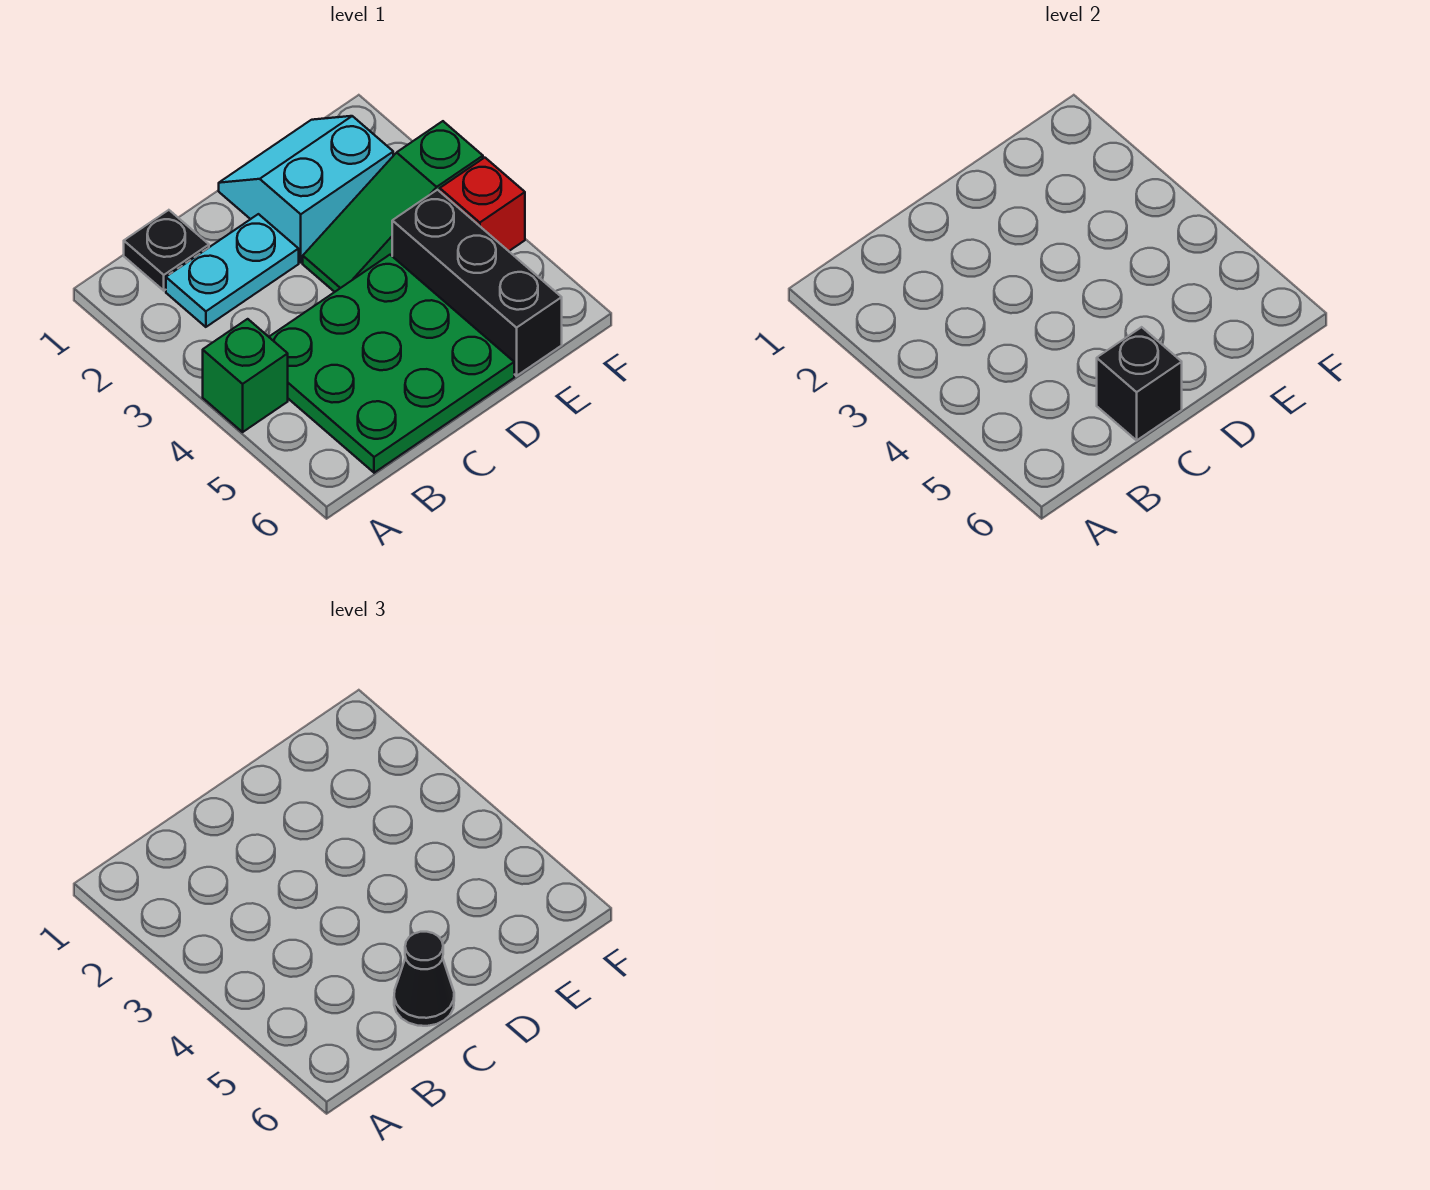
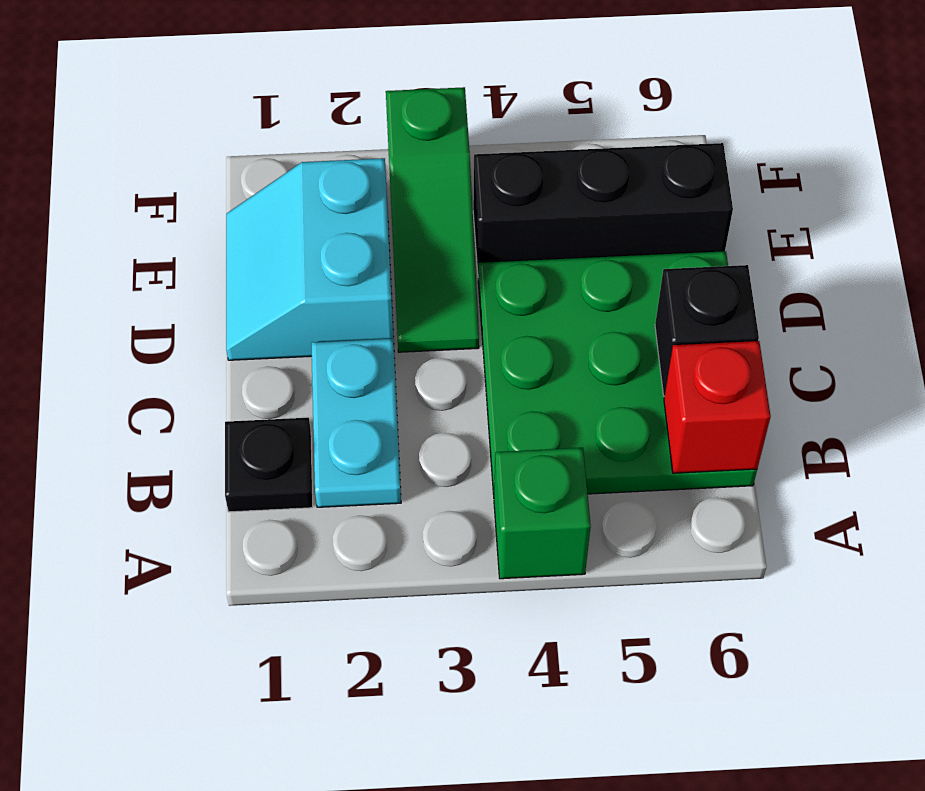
black cone C6 level 3 -> none
red brick F4 level 1 -> red brick B6 level 2

